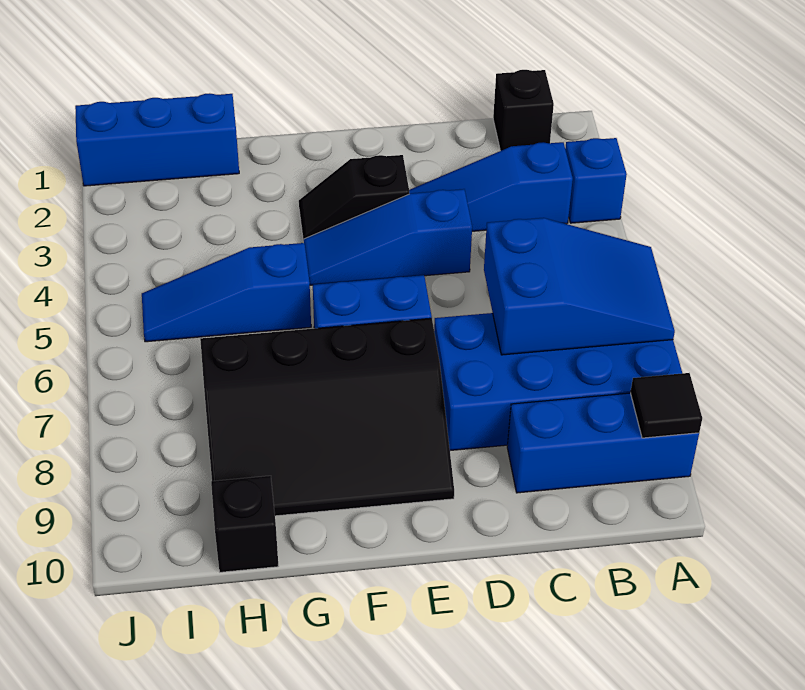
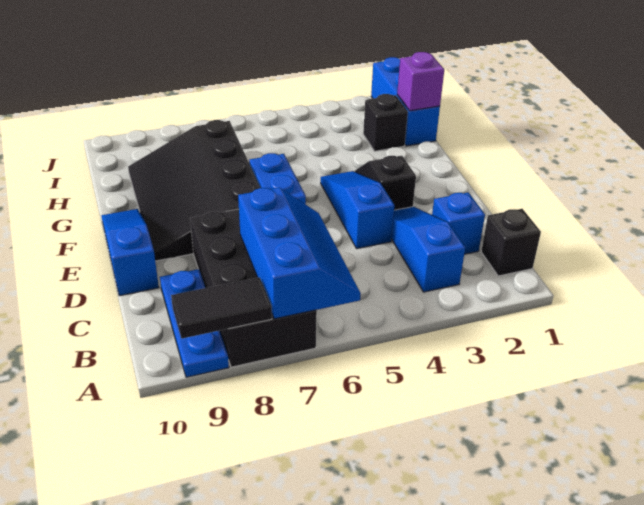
blue brick A3 level 1 -> blue brick C2 level 1
blue slope A6:C7 level 2 top C -> blue slope A6:C7 level 2 top 7
blue brick A7:D8 level 1 -> black brick A7:D8 level 1
blue brick A9:C9 level 1 -> blue plate A9:C9 level 1
black tile A9 level 2 -> black tile A8:A9 level 2
blue slope G5:I5 level 1 top G -> blue slope D10:F10 level 1 top D
none -> purple brick H1 level 2
black brick H10 level 1 -> black brick H2 level 1

